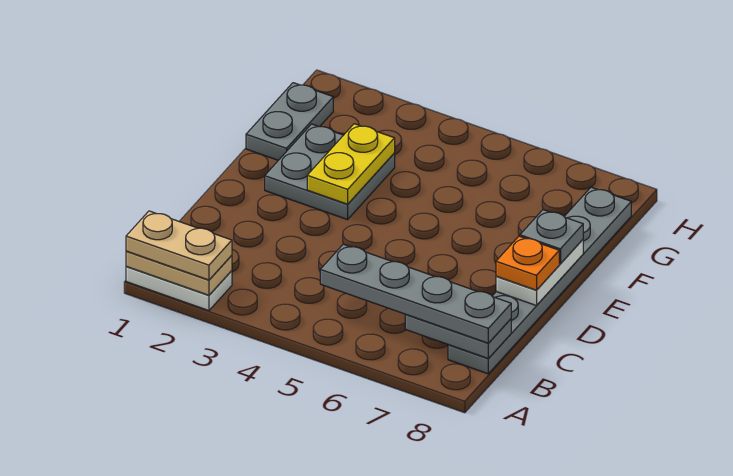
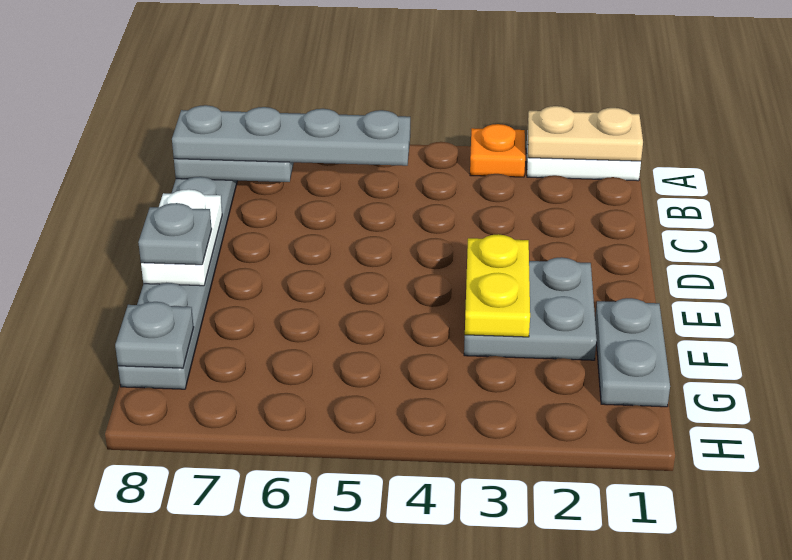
tan plate A1:A2 level 3 -> none
orange plate D8 level 3 -> orange plate A3 level 1
none -> grey plate G8 level 2

